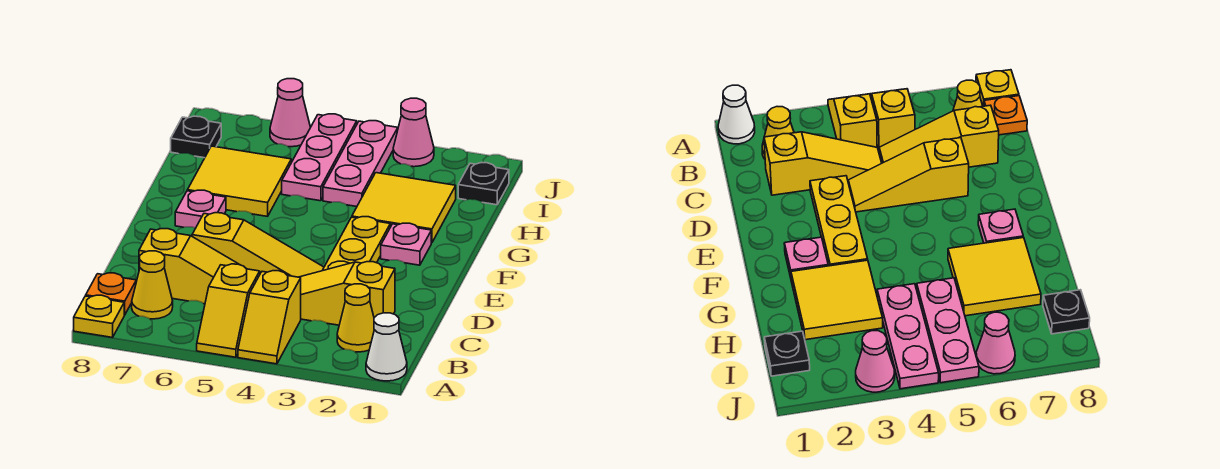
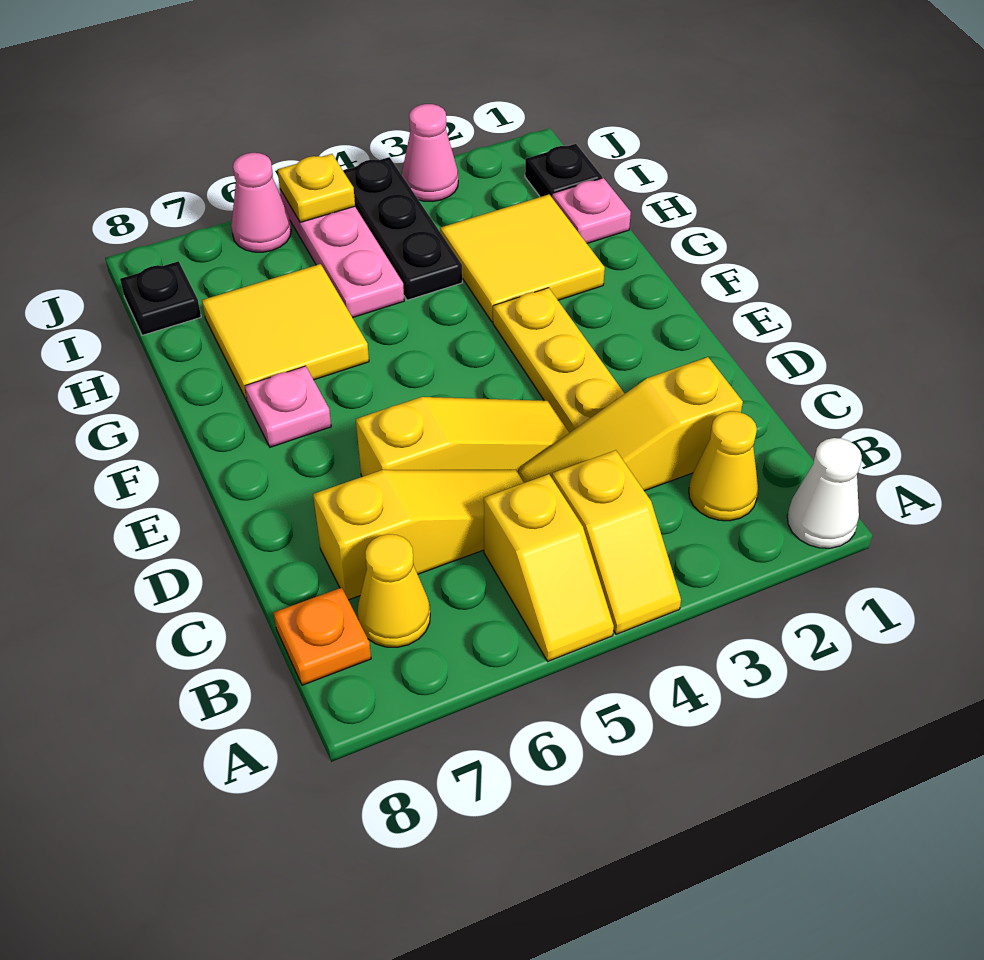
yellow plate A8 level 1 -> yellow plate J5 level 2
pink plate F2 level 1 -> pink plate H1 level 1
pink plate H4:J4 level 1 -> black plate H4:J4 level 1

